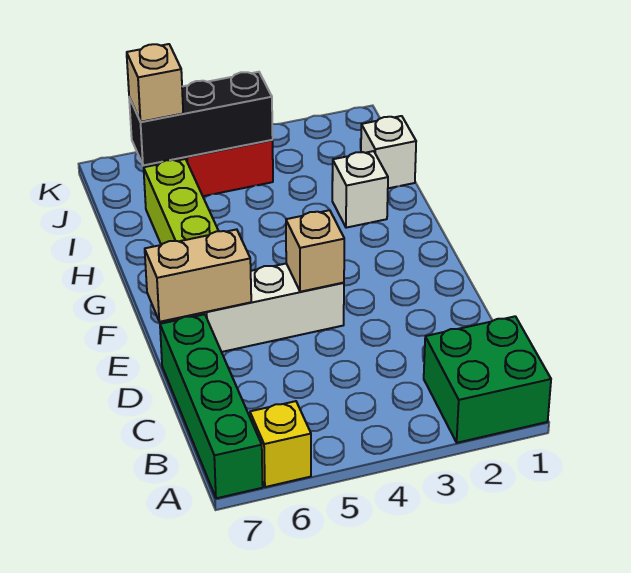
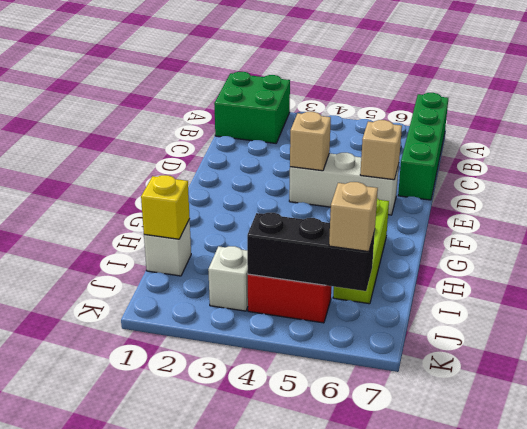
yellow brick A6 level 1 -> yellow brick I1 level 2
tan brick E6:E7 level 2 -> tan brick E6 level 2
white brick H2 level 1 -> white brick J3 level 1

